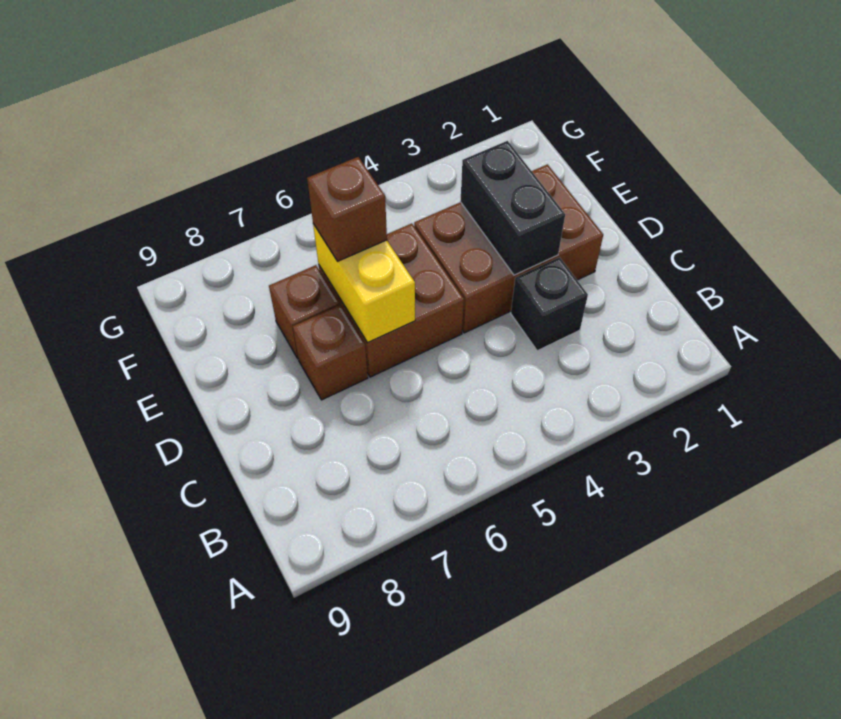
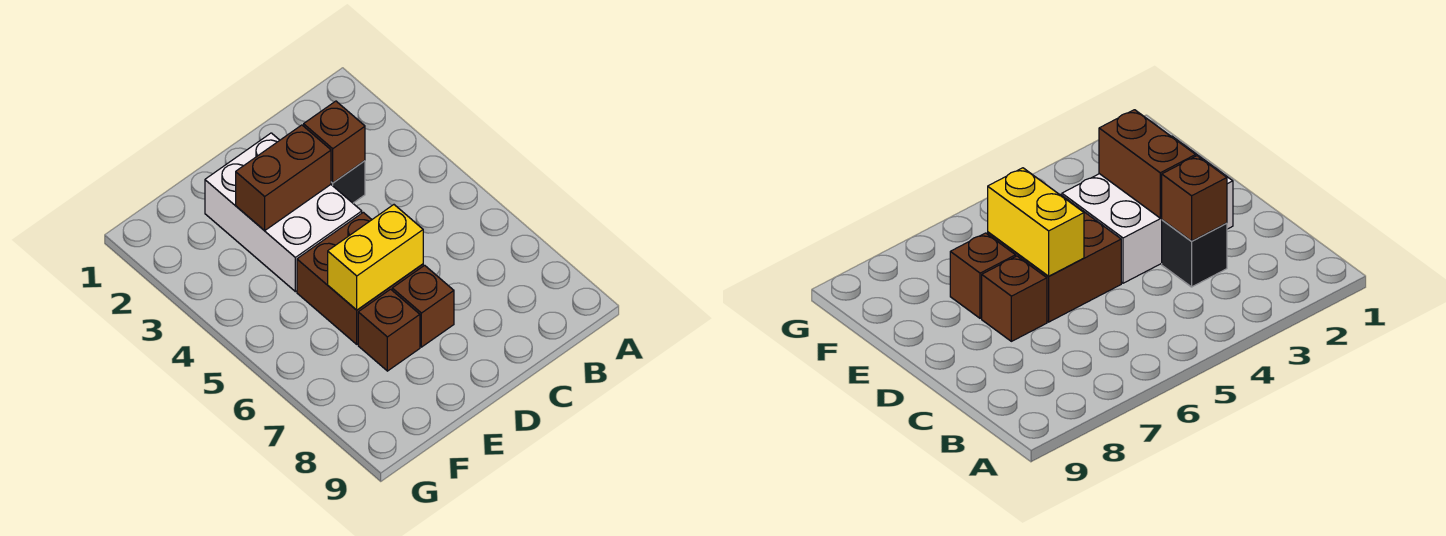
brown brick D2:E4 level 1 -> white brick D2:E4 level 1
black brick D3:E3 level 2 -> brown brick D3:E3 level 2
brown brick E6 level 3 -> brown brick C3 level 2

